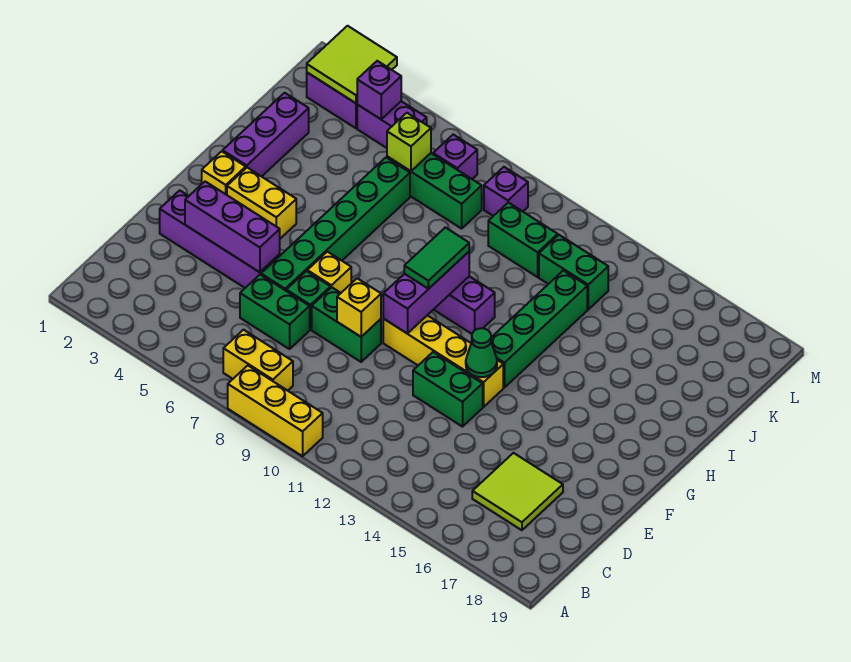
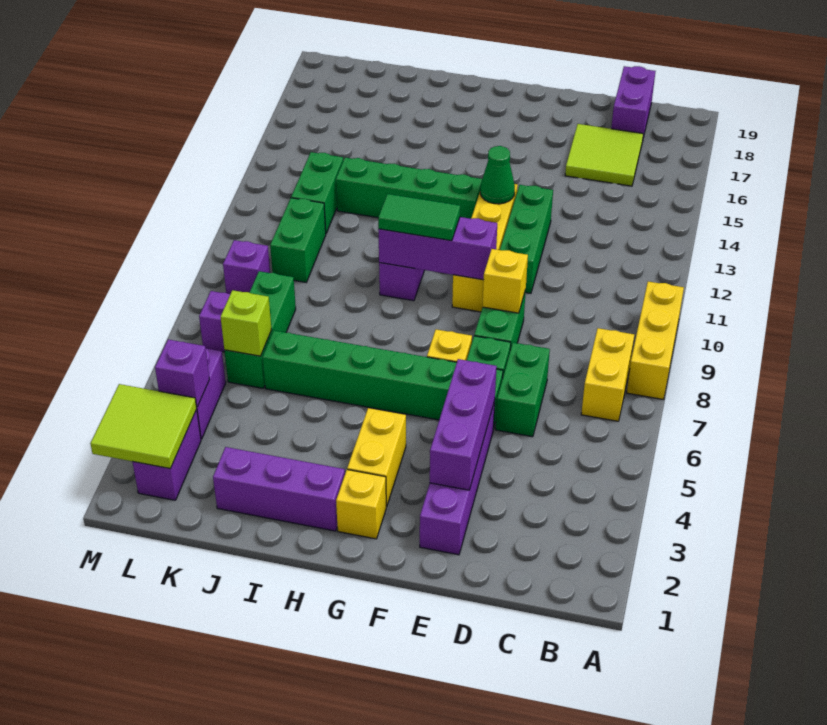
none -> purple brick C18:C19 level 1
green brick E12:E13 level 1 -> green brick E11:E13 level 1

